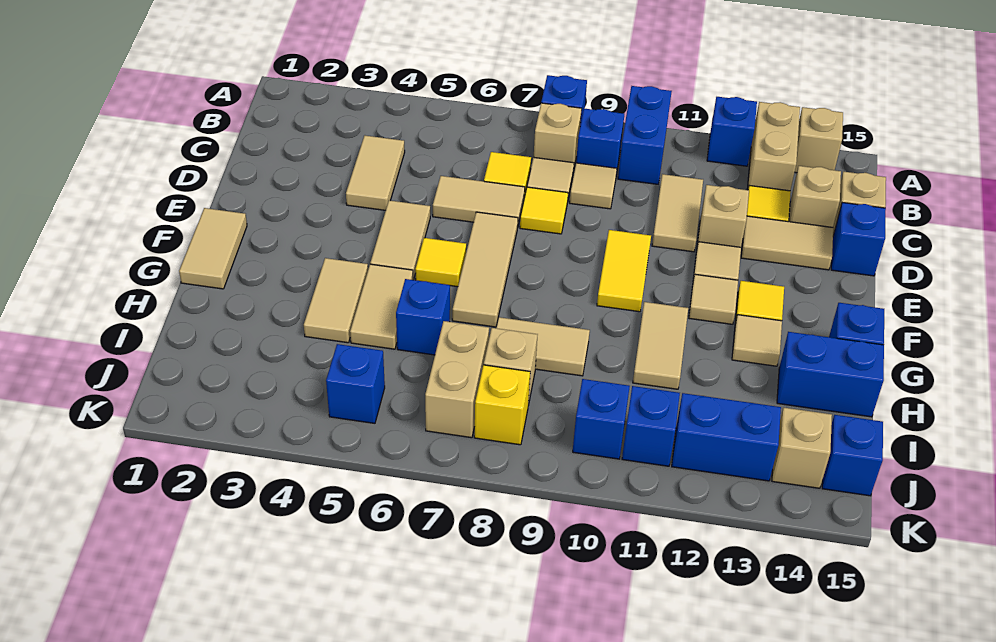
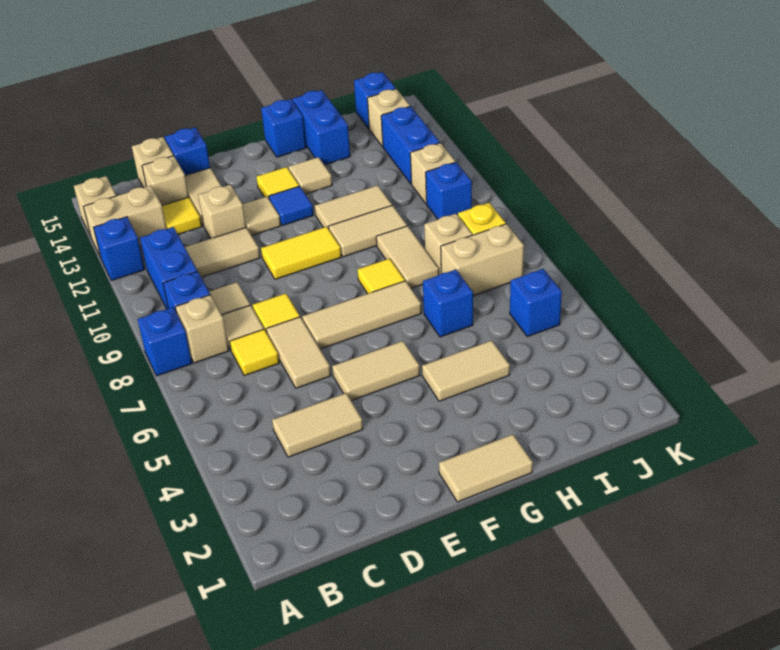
blue brick A10:B10 level 1 -> blue brick B10:B11 level 1
yellow tile F6 level 1 -> yellow tile G8 level 1
tan tile F12 level 1 -> blue tile F12 level 1
tan tile G5:H5 level 1 -> tan tile G10:H10 level 1
blue brick J11 level 1 -> tan brick J11 level 1

